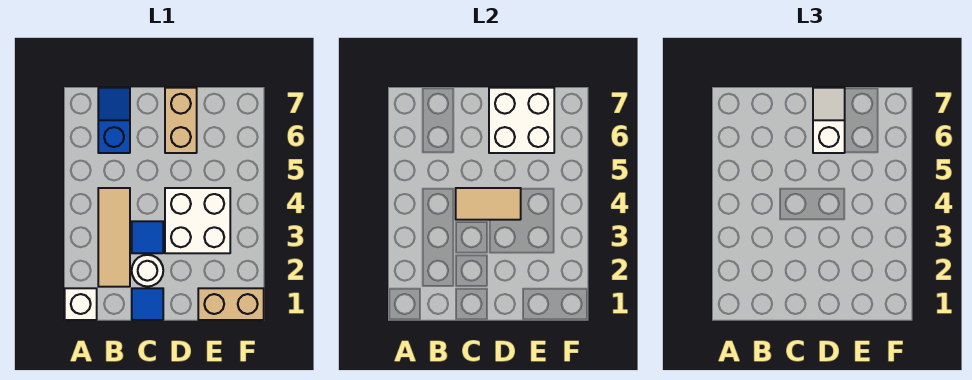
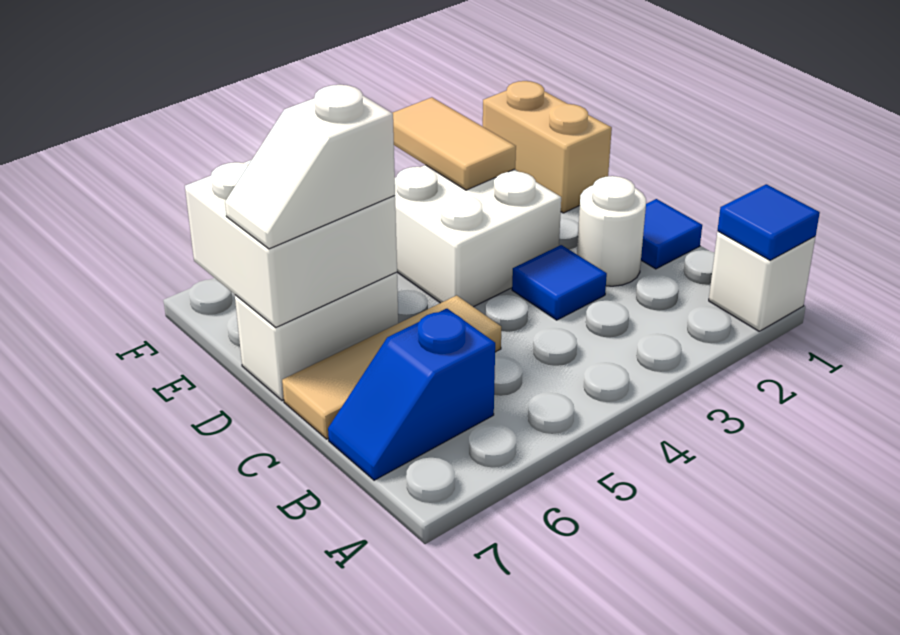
none -> blue tile A1 level 2
tan tile B2:B4 level 1 -> tan tile C5:C7 level 1
tan tile C4:D4 level 2 -> tan tile E3:F3 level 2
tan brick D6:D7 level 1 -> white brick D6:D7 level 1

